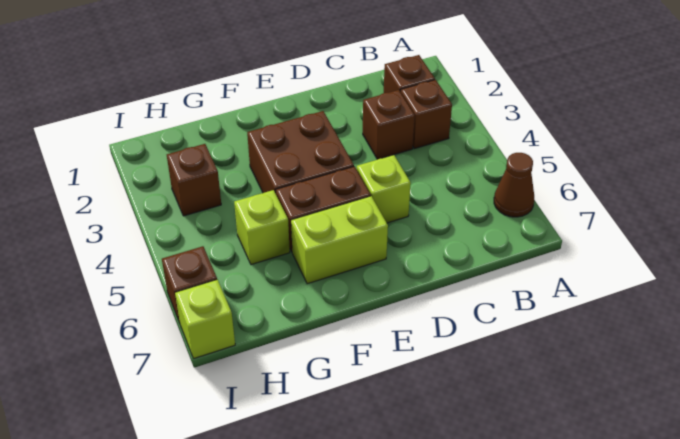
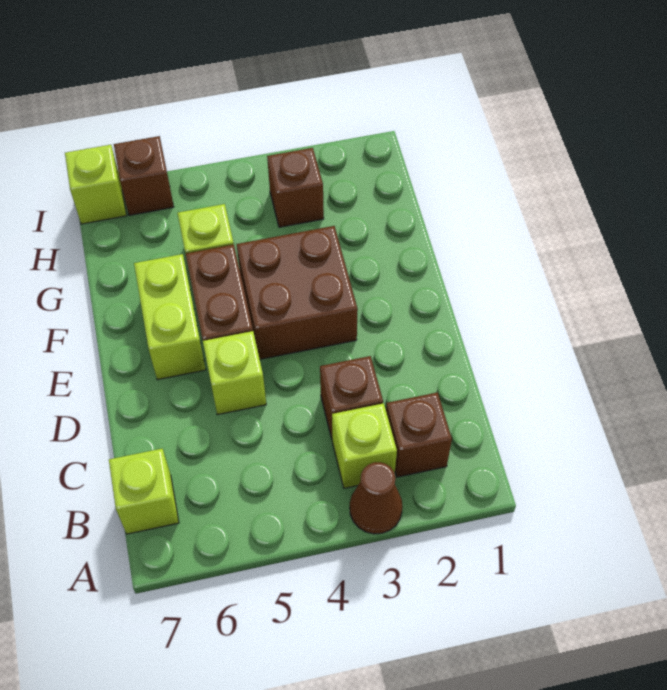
brown cone A6 level 1 -> brown cone A3 level 1
brown brick B3 level 1 -> lime brick B3 level 1
none -> lime brick B7 level 1

